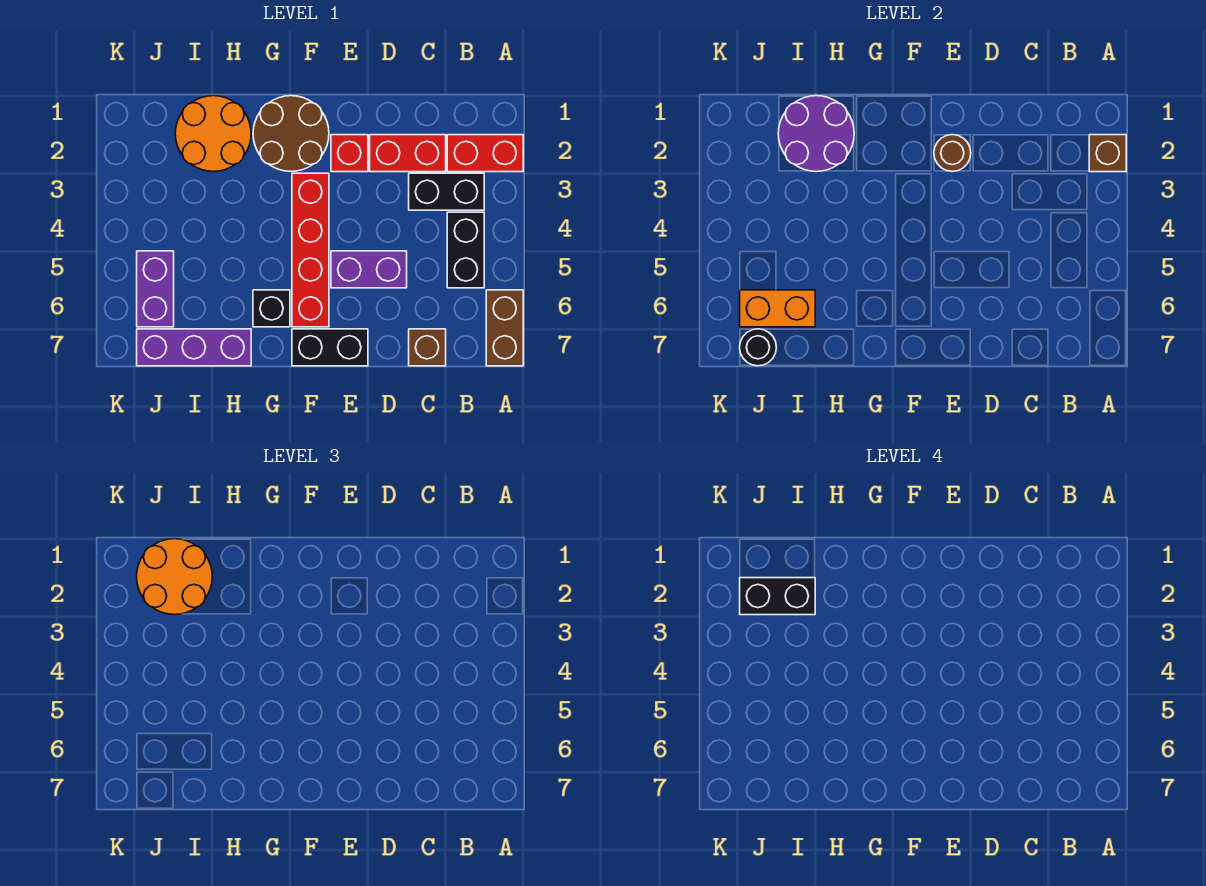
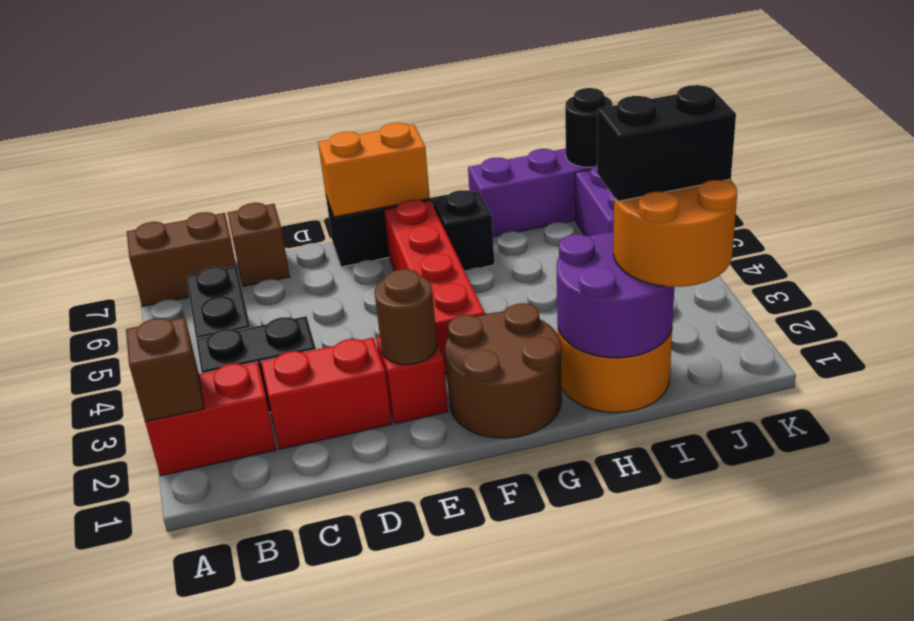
brown brick A6:A7 level 1 -> brown brick A7:B7 level 1
purple brick D5:E5 level 1 -> none
orange brick I6:J6 level 2 -> orange brick E7:F7 level 2

